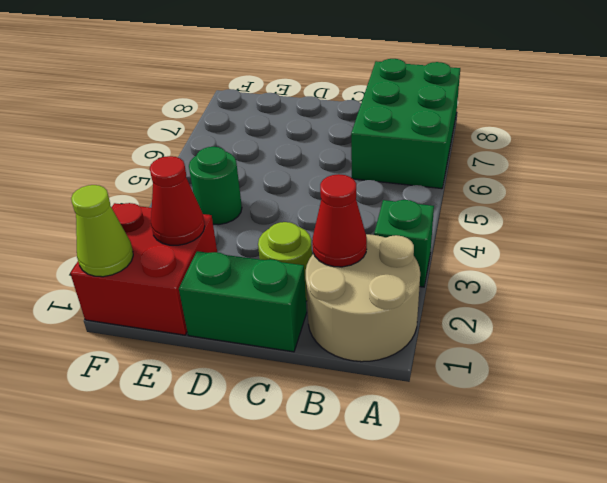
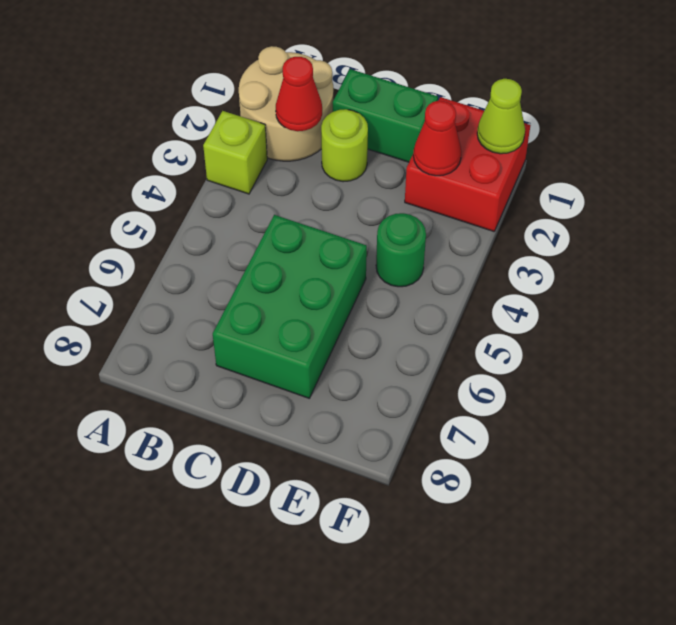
green brick A3 level 1 -> lime brick A3 level 1
green brick A6:B8 level 1 -> green brick C5:D7 level 1

